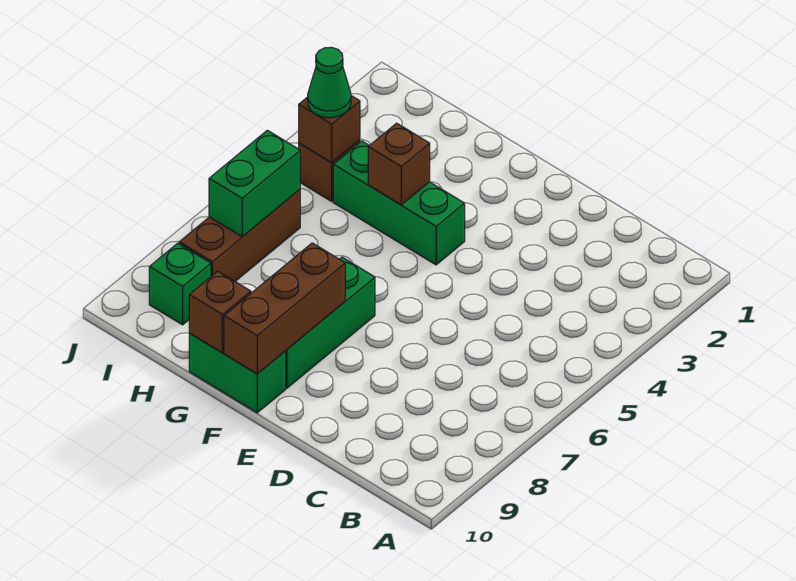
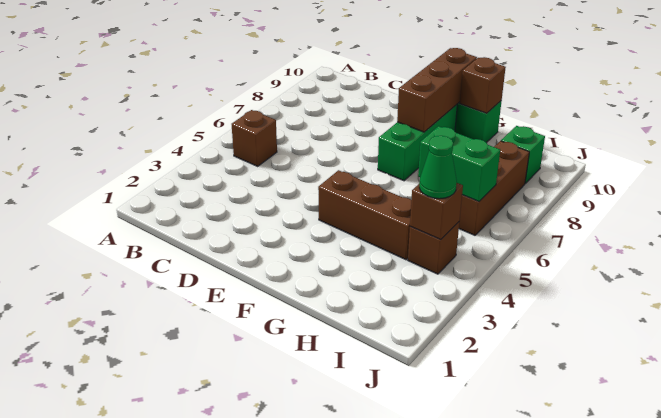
green brick F4:H4 level 1 -> brown brick F4:H4 level 1
brown brick G4 level 2 -> brown brick B5 level 1
green brick I6:I7 level 2 -> green brick H6:I6 level 2

